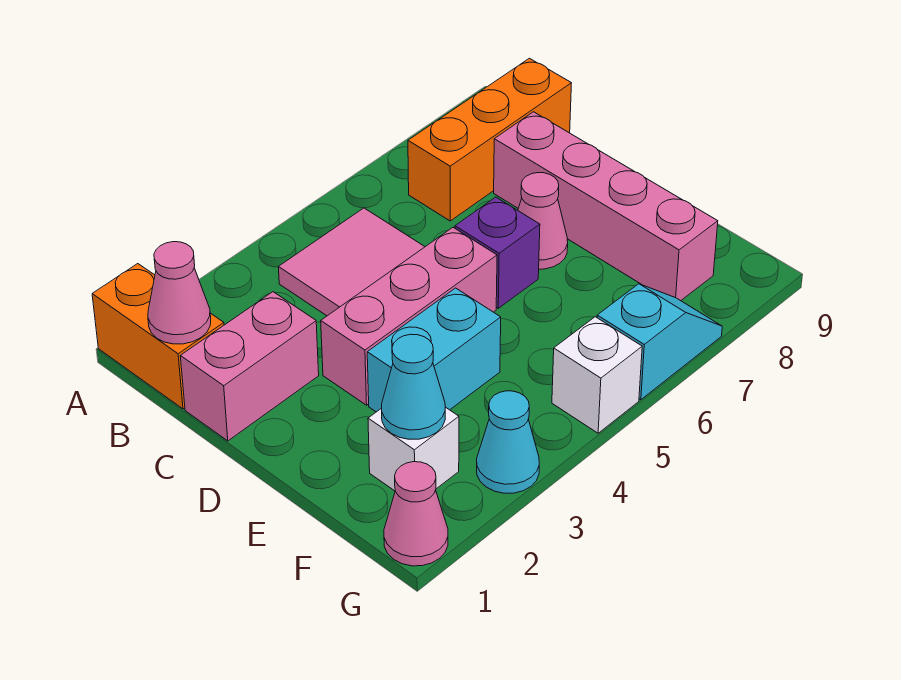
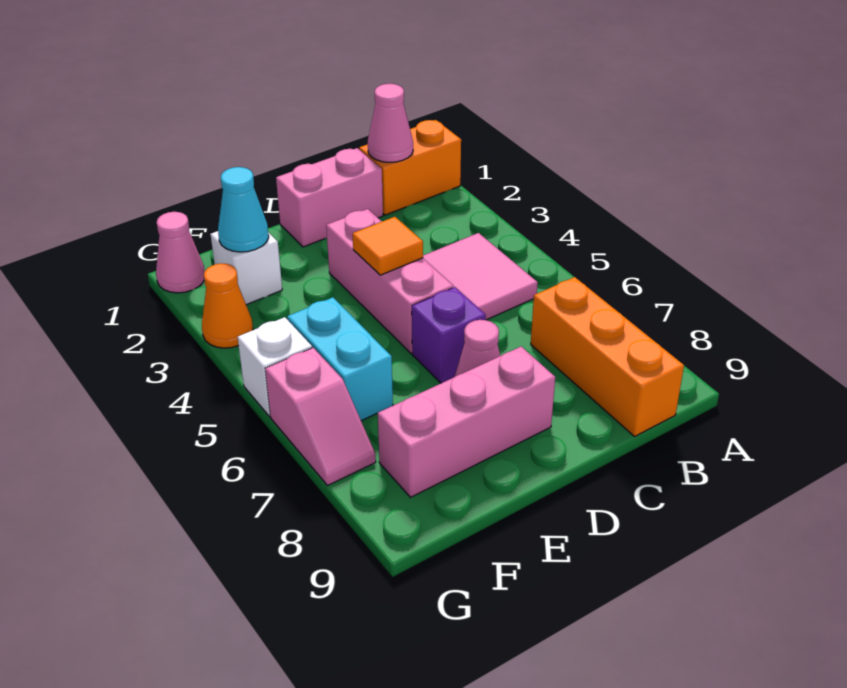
pink brick C1:C2 level 1 -> pink brick C1:D1 level 1
pink brick C8:F8 level 1 -> pink brick D8:F8 level 1
none -> orange tile D4 level 2
cyan brick E3:E4 level 1 -> cyan brick F5:F6 level 1
cyan cone G3 level 1 -> orange cone G3 level 1
cyan slope G6:G7 level 1 top 6 -> pink slope G6:G7 level 1 top 6

